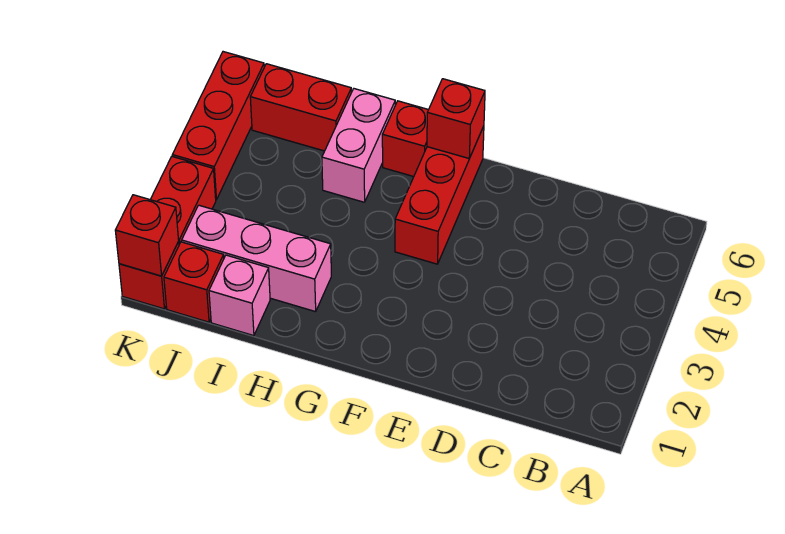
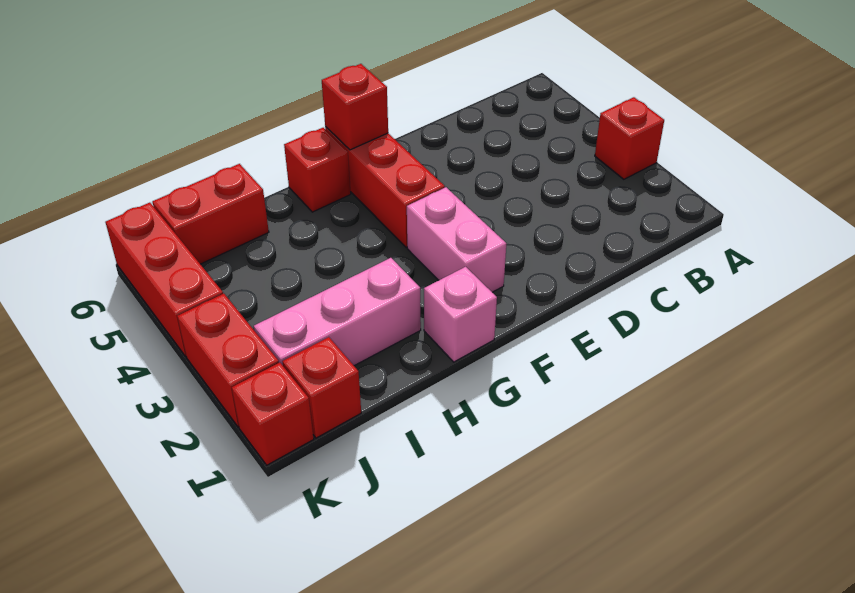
pink brick H5:H6 level 1 -> pink brick F2:F3 level 1
pink brick I1 level 1 -> pink brick G1 level 1
red brick K1 level 2 -> red brick A3 level 1

